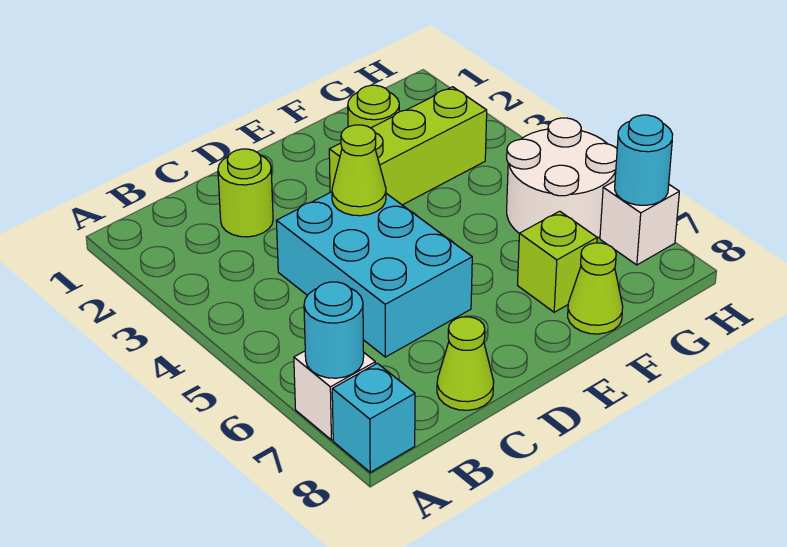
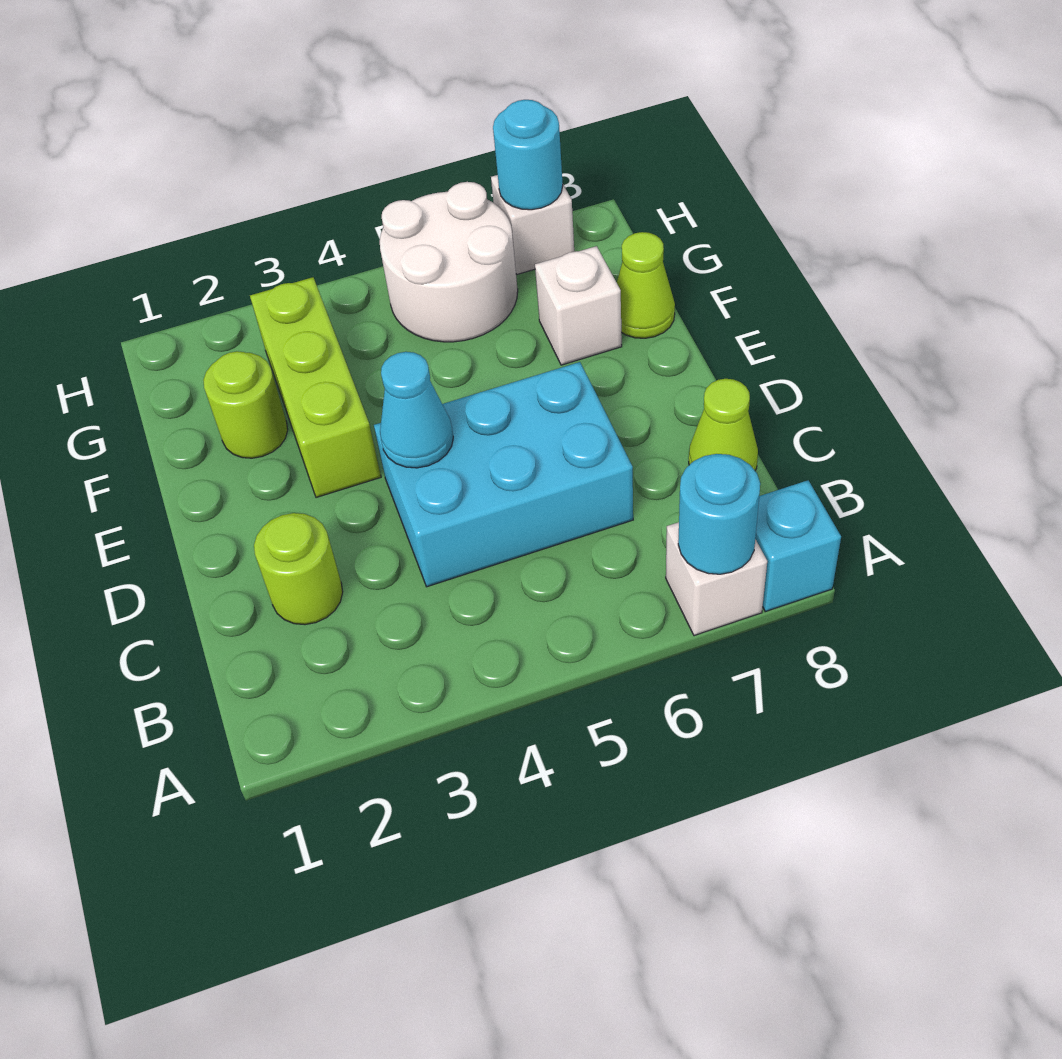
lime cone D4 level 2 -> cyan cone D4 level 2
lime brick F7 level 1 -> white brick F7 level 1

